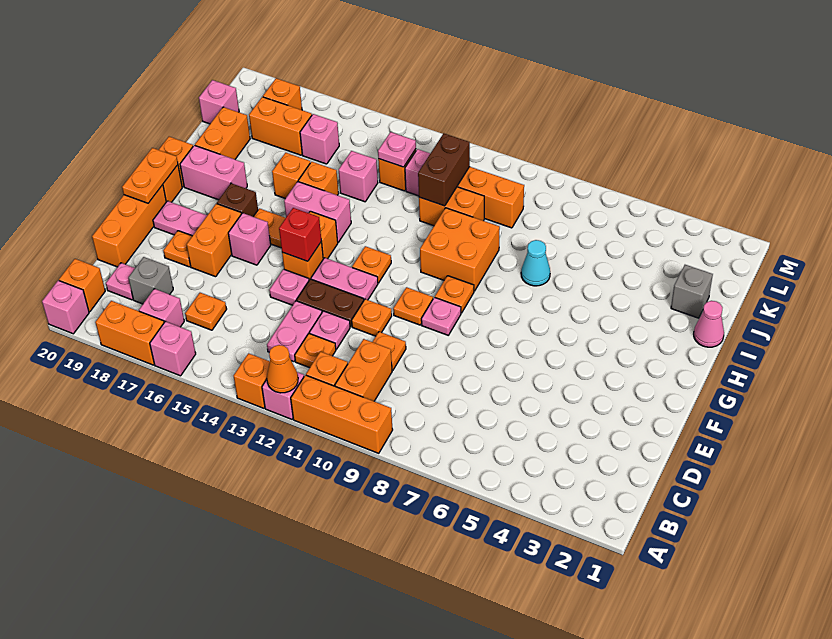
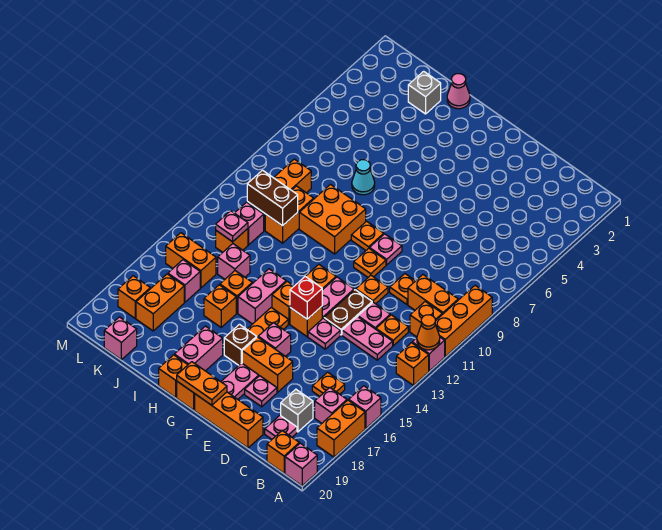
orange plate E18 level 1 -> pink plate E18 level 1
orange brick I19:J19 level 1 -> orange brick K15:L15 level 1

